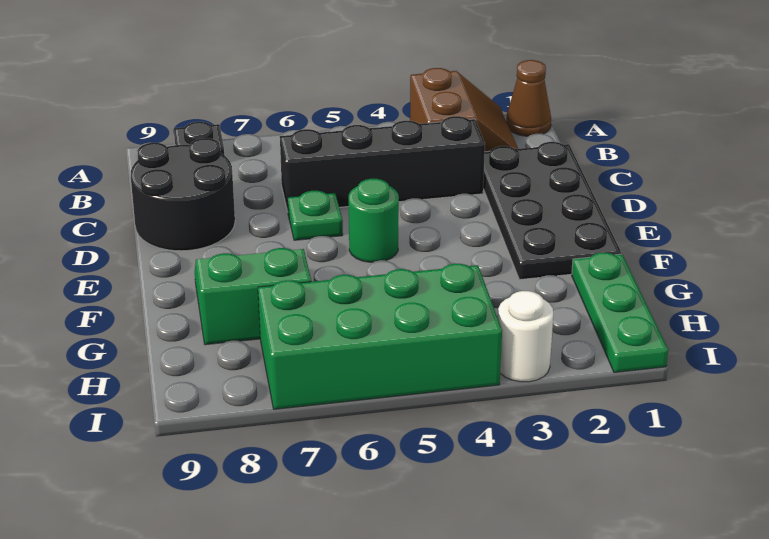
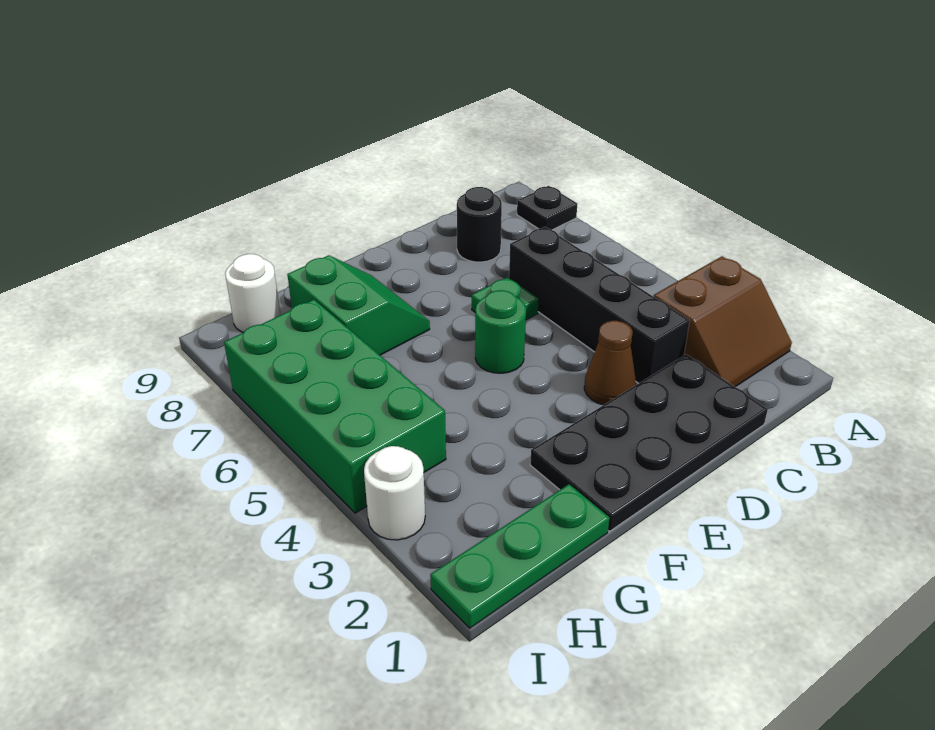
brown cone A1 level 1 -> brown cone D3 level 1
black round brick C8:D9 level 1 -> black round brick C8 level 1
none -> white round brick H9 level 1

